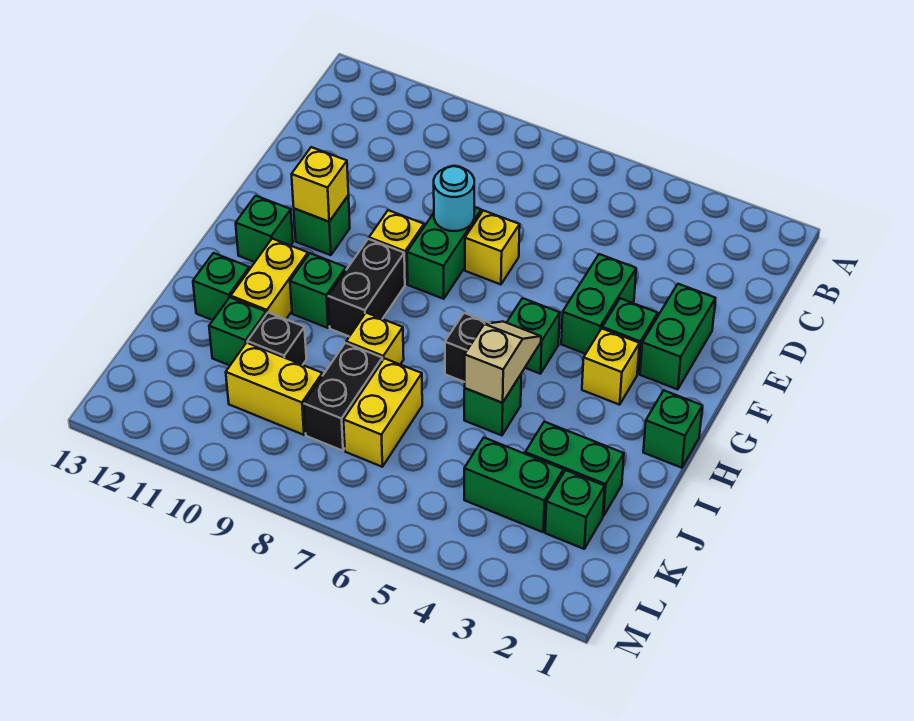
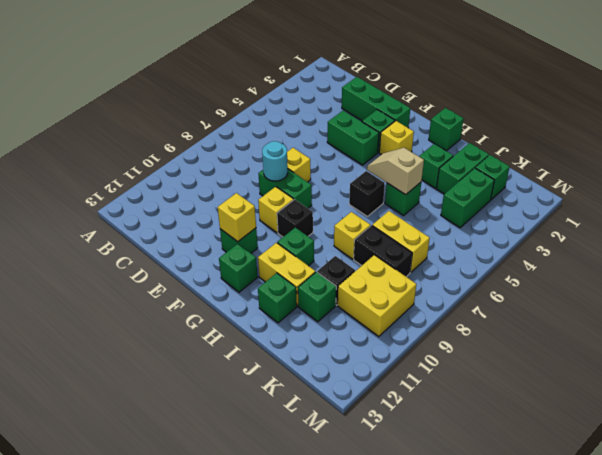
green brick E2:F2 level 1 -> green brick D2:F2 level 1
green brick G5 level 1 -> green brick I3 level 1
black brick G9:H9 level 1 -> black brick G9 level 1
yellow brick K9:K10 level 1 -> yellow brick K9:L10 level 1

